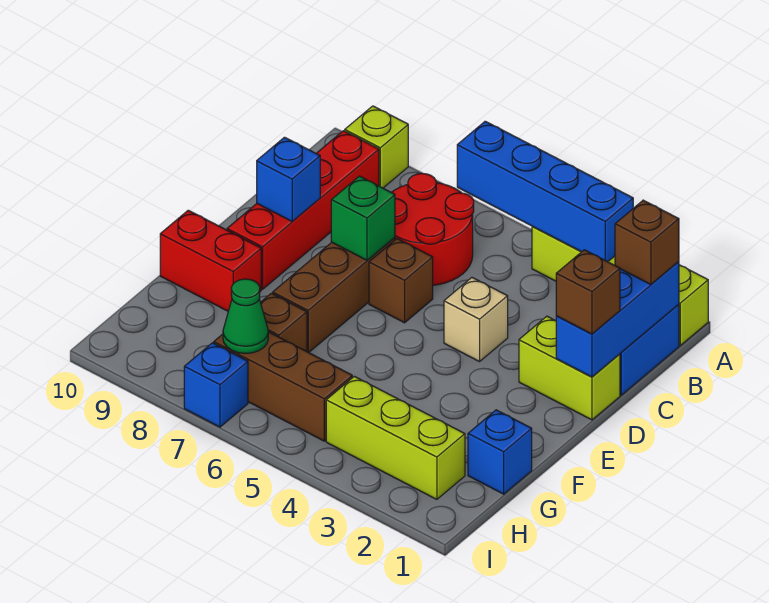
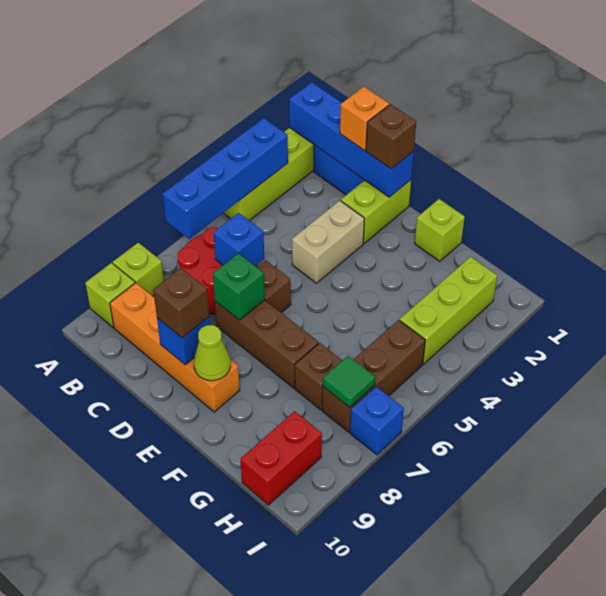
none -> lime brick A8 level 1
blue brick B1:D1 level 2 -> blue brick A1:D1 level 2
brown brick B1 level 3 -> brown brick D9 level 3
red brick B9:E9 level 1 -> orange brick B9:E9 level 1
none -> orange brick C1 level 3
tan brick D4 level 1 -> tan brick D3:D4 level 1
none -> lime cone E9 level 2
none -> lime brick F1 level 1
red brick F9:F10 level 1 -> red brick H9:H10 level 1
blue brick G1 level 1 -> blue brick C6 level 2
green cone H7 level 2 -> green tile H7 level 2

